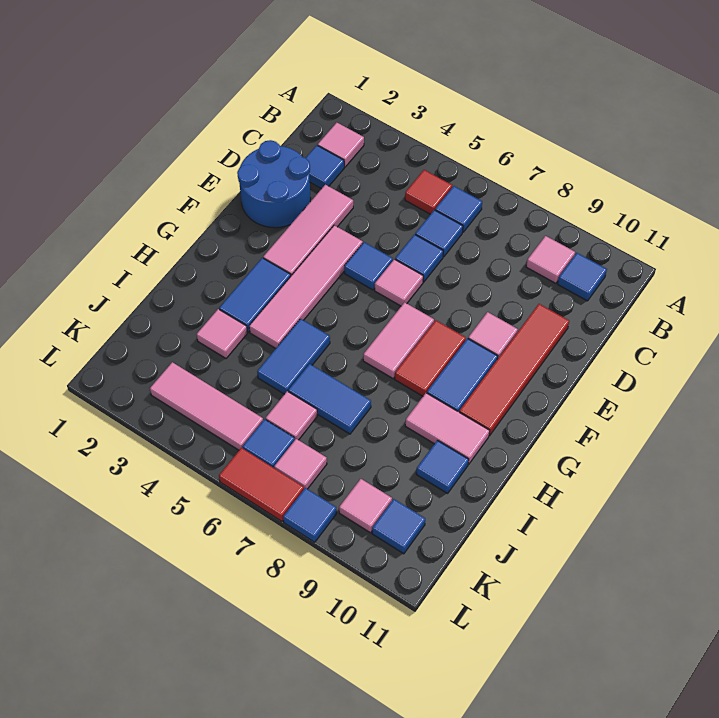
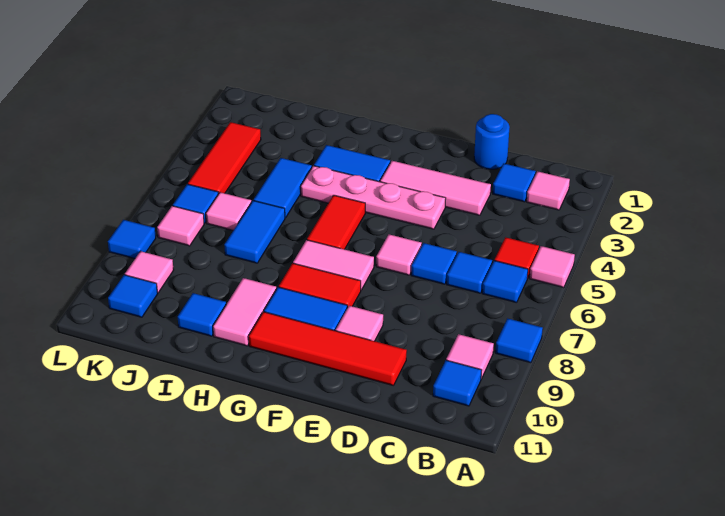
blue round brick D1:E2 level 1 -> blue round brick D1 level 1
pink tile E4:H4 level 1 -> pink plate E4:H4 level 1
blue tile E5 level 1 -> blue tile A8 level 1
blue tile H5:I5 level 1 -> blue tile I4:I5 level 1
pink tile I3 level 1 -> pink tile A5 level 1
pink tile K3:K5 level 1 -> red tile K3:K5 level 1
red tile L6:L7 level 1 -> red tile G5:G6 level 1

